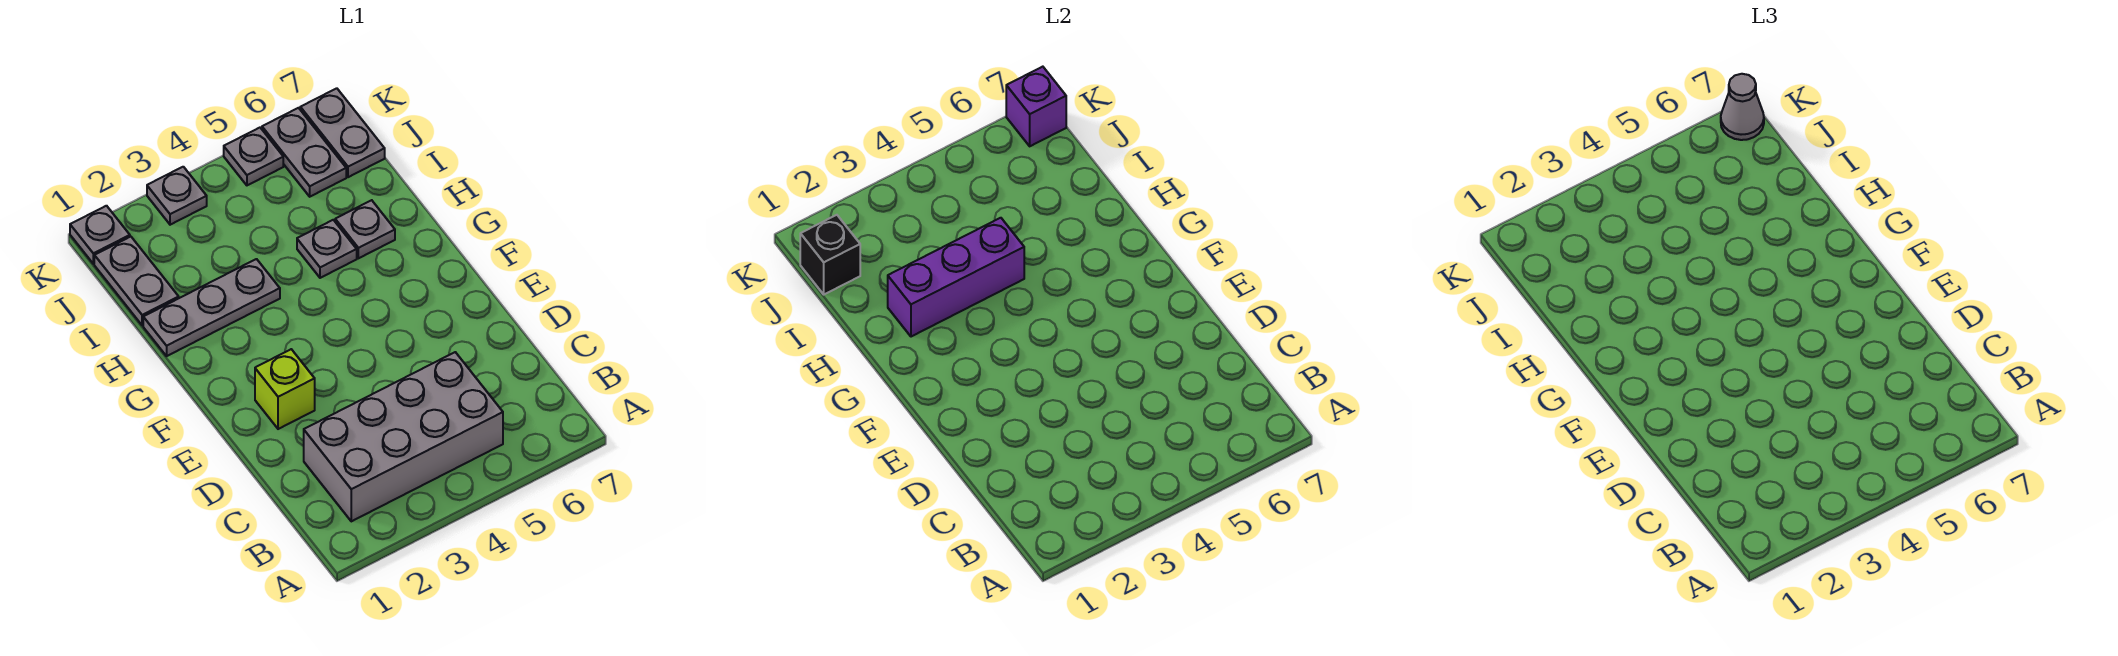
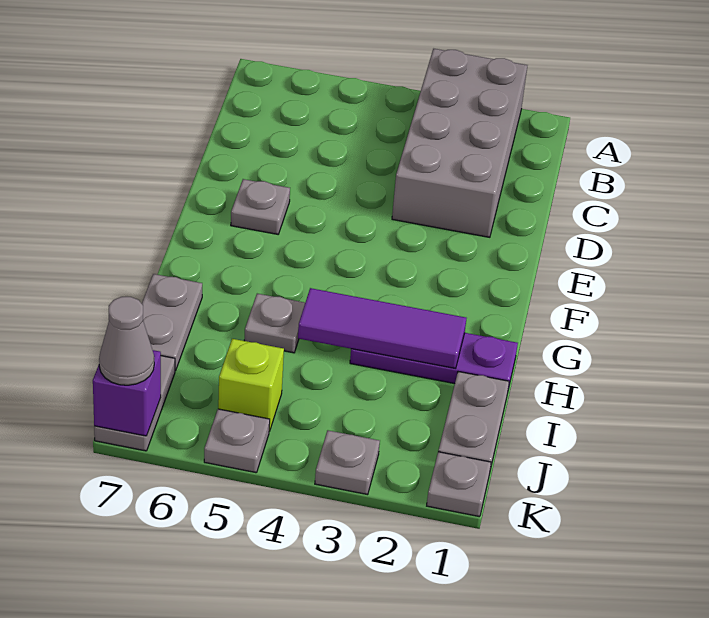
grey brick B2:C5 level 1 -> grey brick A2:D3 level 1
lime brick E2 level 1 -> lime brick J5 level 1
grey plate H1:H3 level 1 -> purple plate H1:H3 level 1
purple brick H2:H4 level 2 -> purple tile H2:H4 level 2
grey plate H6 level 1 -> grey plate E6 level 1
black brick J1 level 2 -> none
grey plate J6:K6 level 1 -> grey plate H7:I7 level 1

